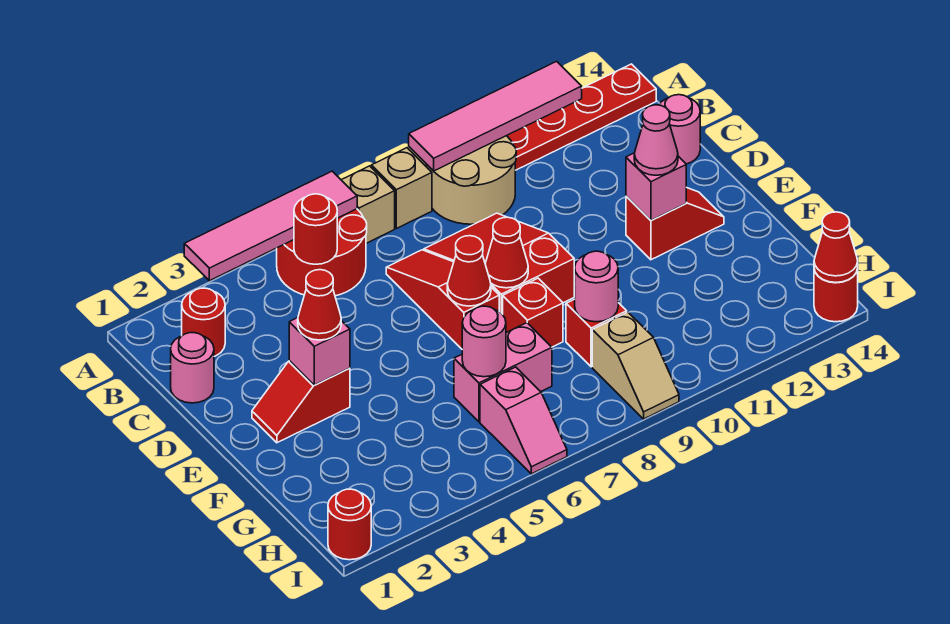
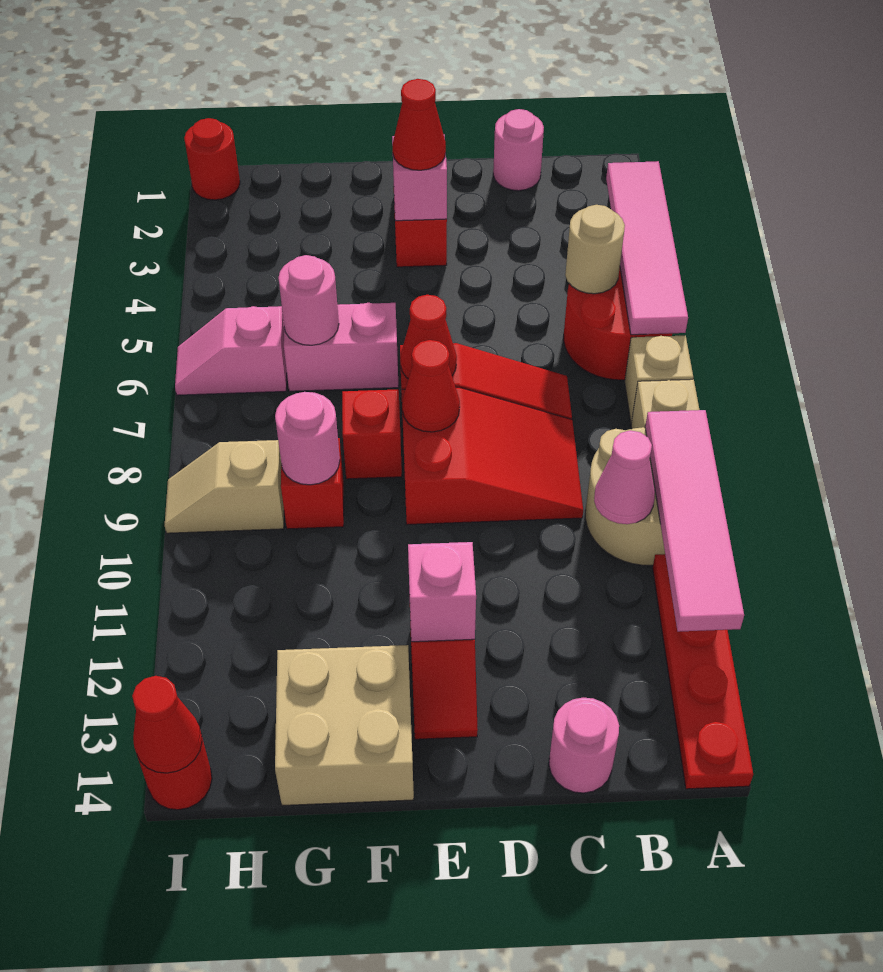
red round brick B2 level 1 -> none
red round brick B5 level 2 -> tan round brick B5 level 2
pink cone E12 level 3 -> pink cone B10 level 2
none -> tan brick F13:G14 level 1
pink brick G6:G7 level 1 -> pink brick F6:G6 level 1

